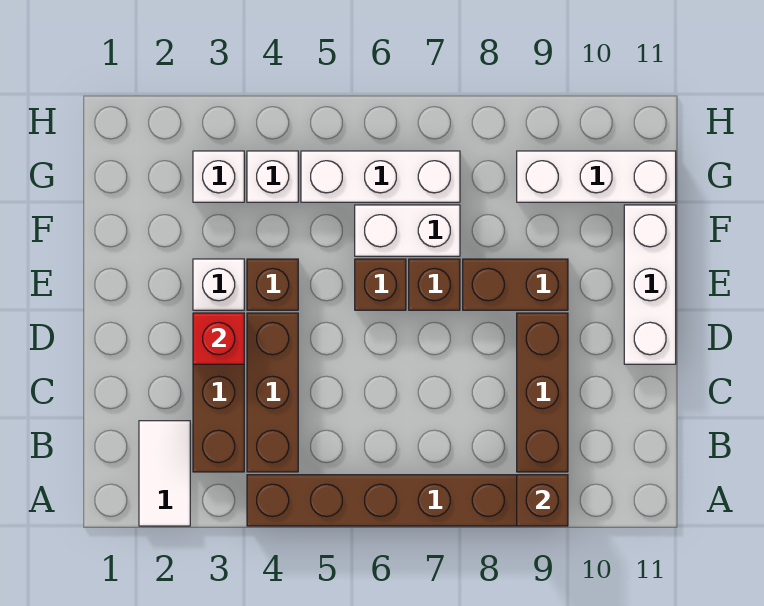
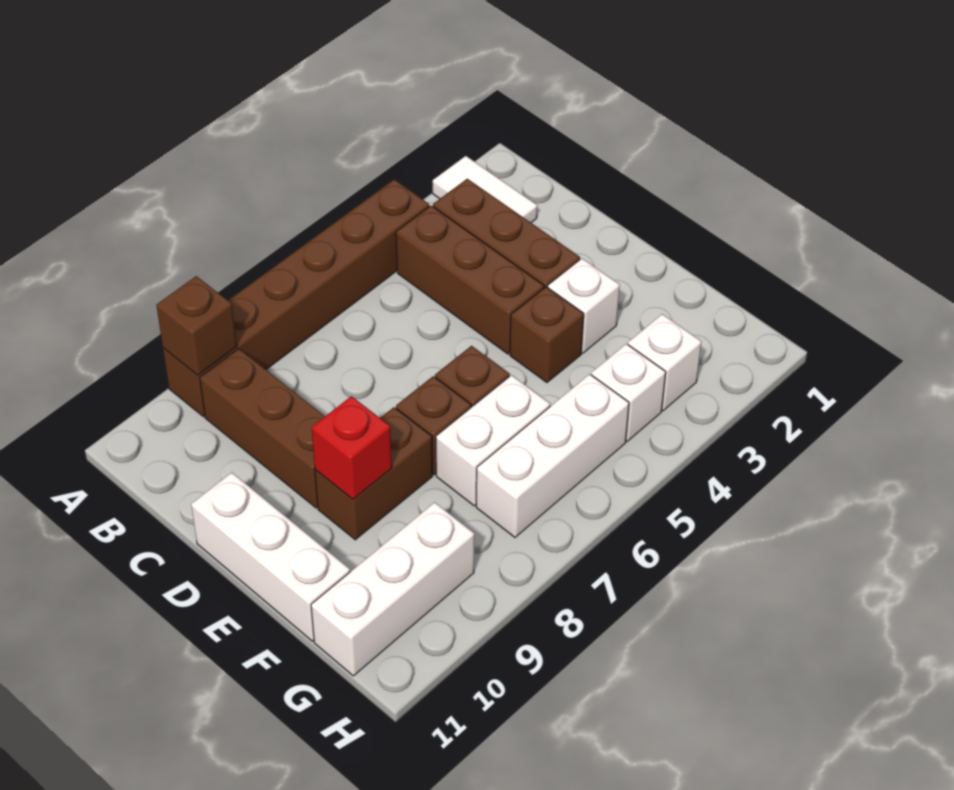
red brick D3 level 2 -> red brick E9 level 2

